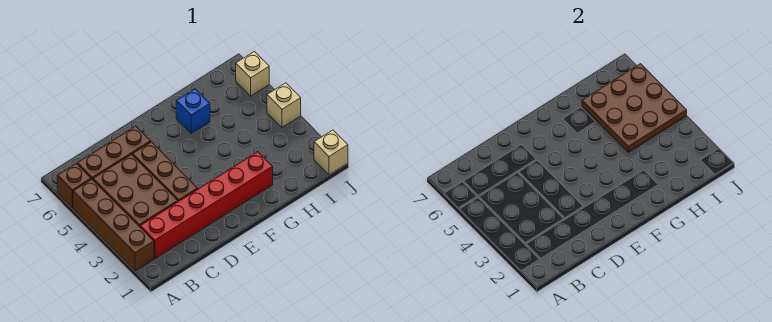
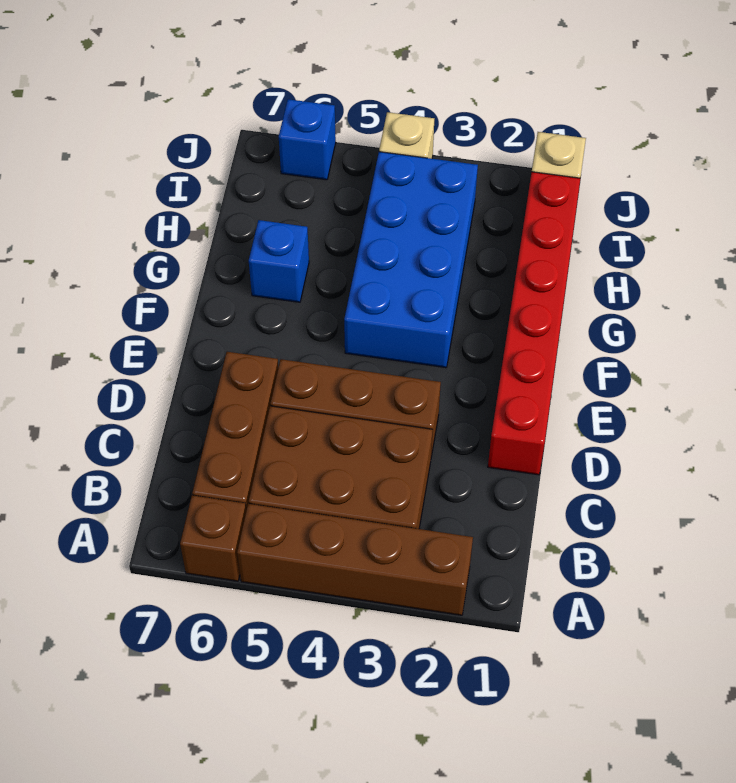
red brick B2:G2 level 1 -> red brick D1:I1 level 1
none -> blue brick F3:I4 level 1
brown plate H4:J6 level 2 -> none
tan brick J6 level 1 -> blue brick J6 level 1

